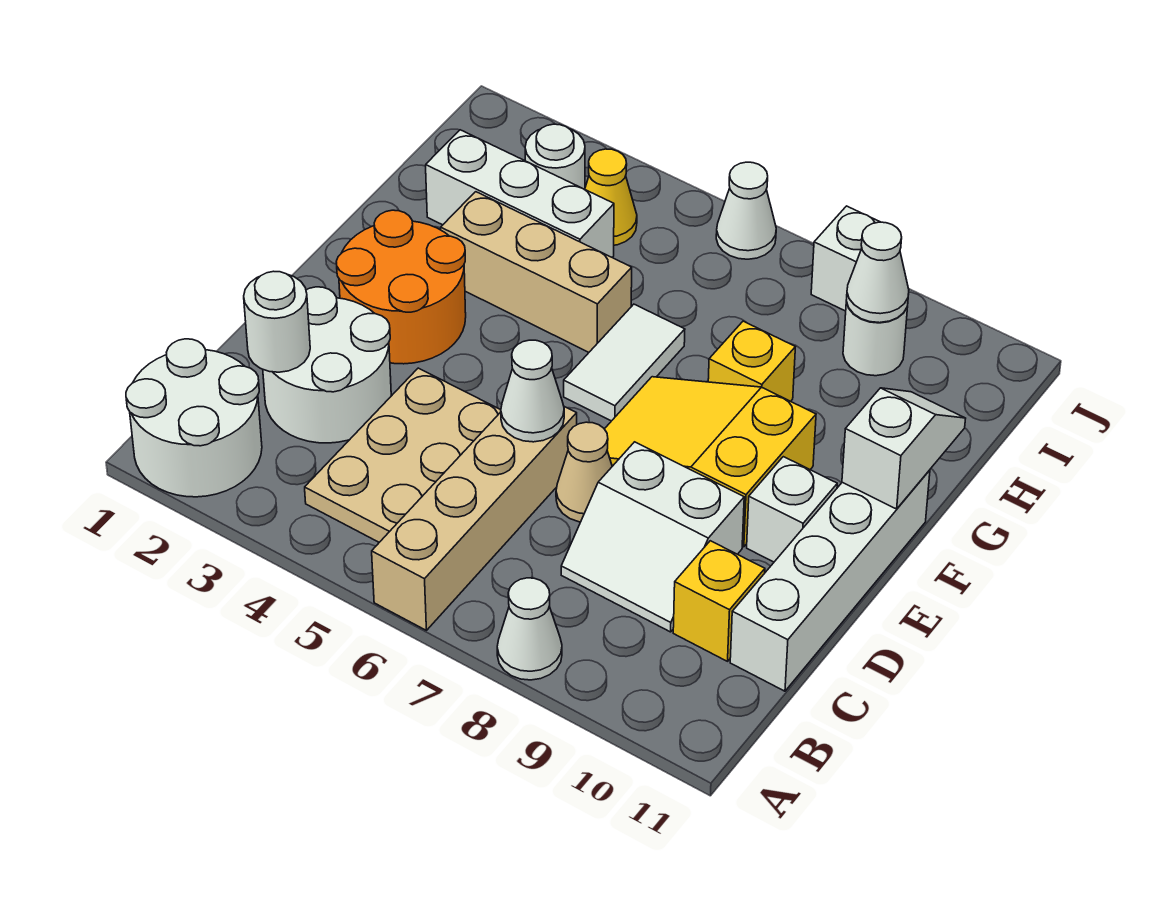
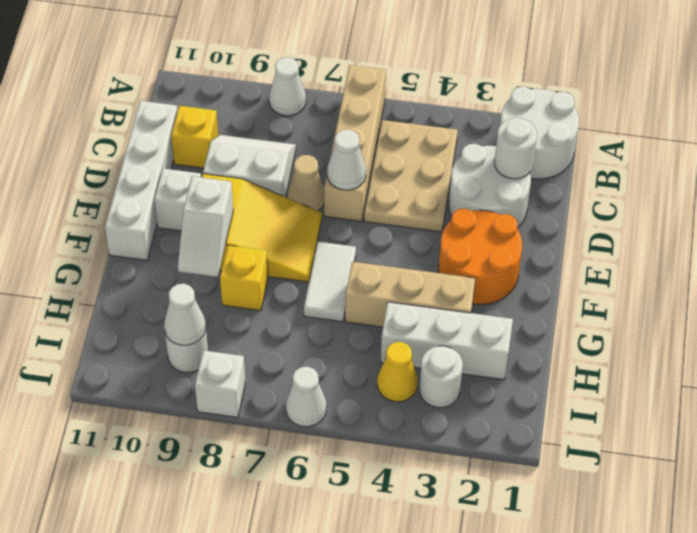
white slope F11:G11 level 2 top F -> white slope F9:G9 level 2 top F

